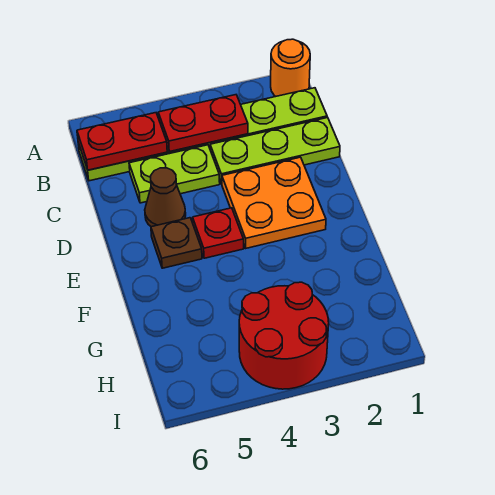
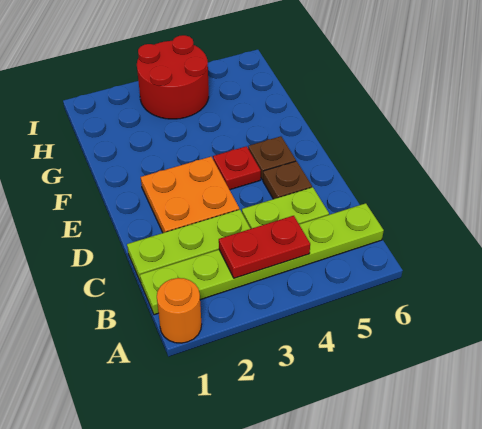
red plate B5:B6 level 2 -> none
brown cone D5 level 1 -> brown plate D5 level 1

